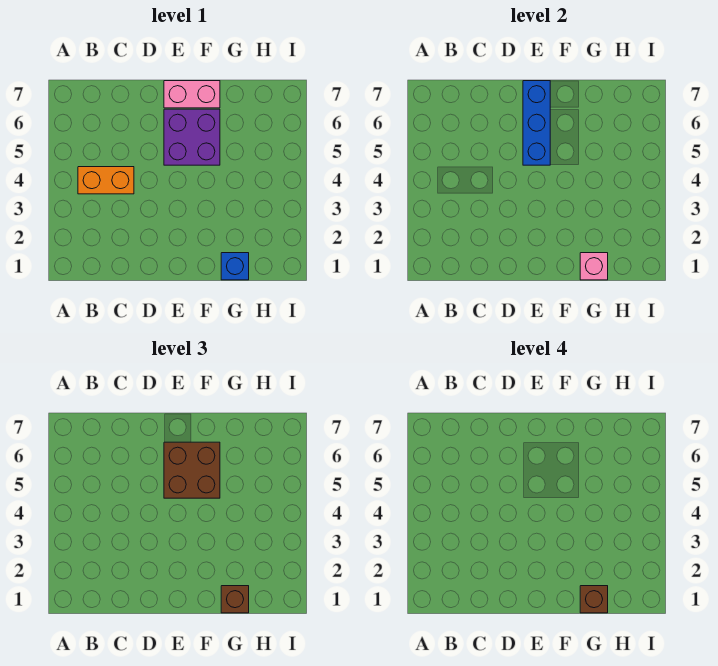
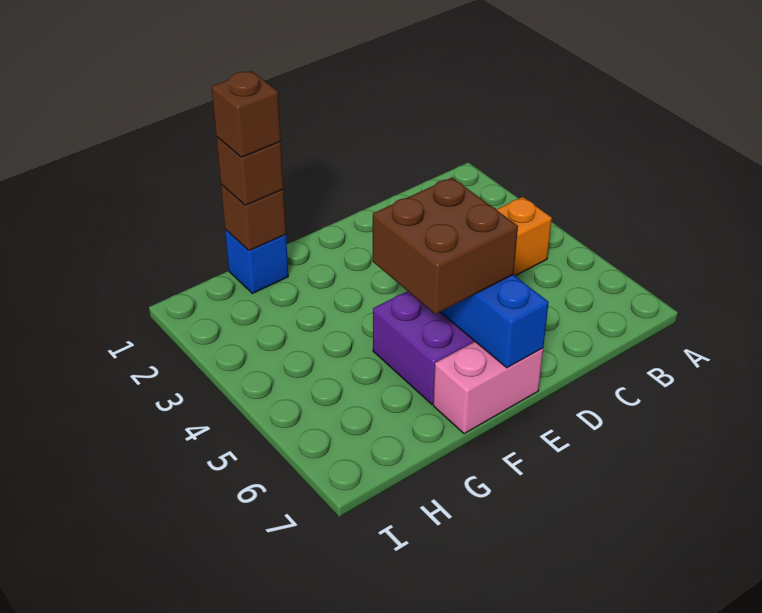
pink brick G1 level 2 -> brown brick G1 level 2

